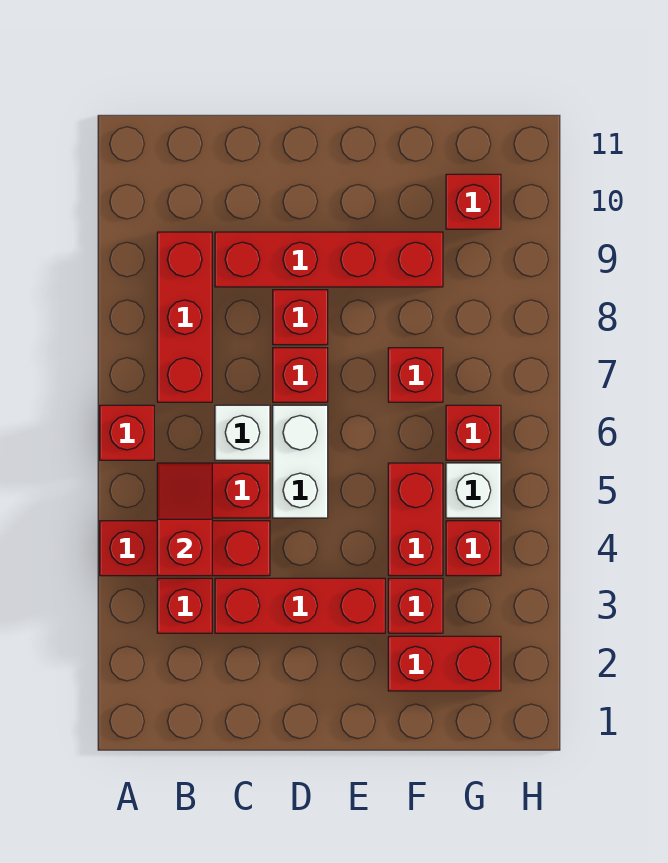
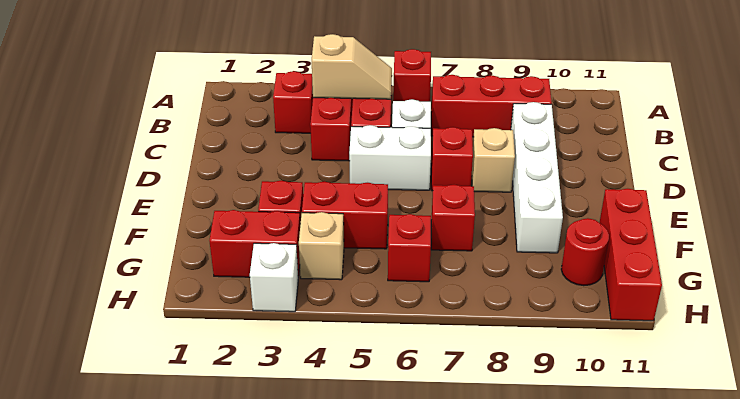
red slope B4:B5 level 2 top 4 -> tan slope B4:B5 level 2 top 4
red brick C3:E3 level 1 -> red brick F11:H11 level 1
red brick C9:F9 level 1 -> white brick C9:F9 level 1
red brick D8 level 1 -> tan brick D8 level 1
red brick F2:G2 level 1 -> red brick G2:G3 level 1
red brick G4 level 1 -> tan brick G4 level 1
white brick G5 level 1 -> white brick H3 level 1
red brick G10 level 1 -> red round brick G10 level 1

